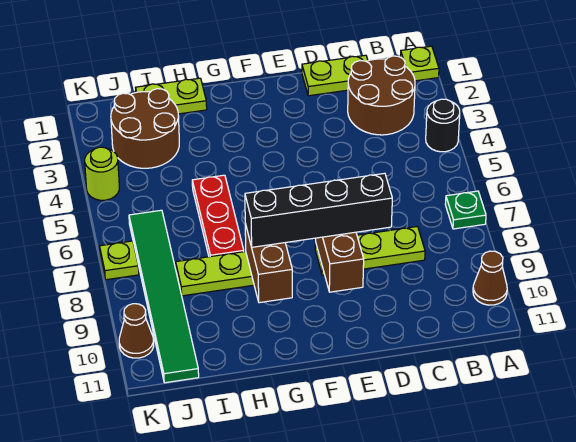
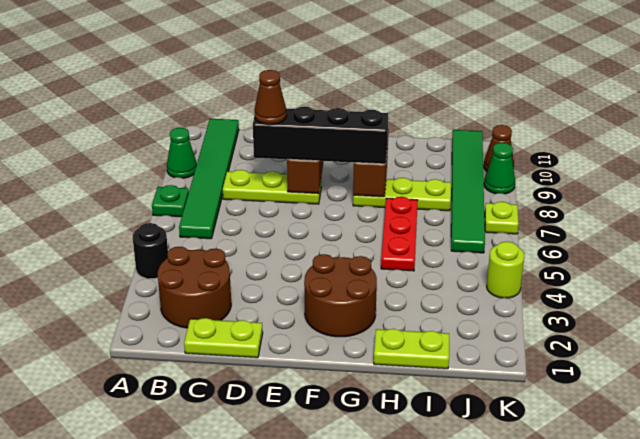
lime plate A1 level 1 -> none
none -> green cone A9 level 1
brown cone A10 level 1 -> brown cone D8 level 4
none -> green tile B6:B11 level 1
brown round brick I2:J3 level 1 -> brown round brick F2:G3 level 1
none -> green cone K9 level 1

